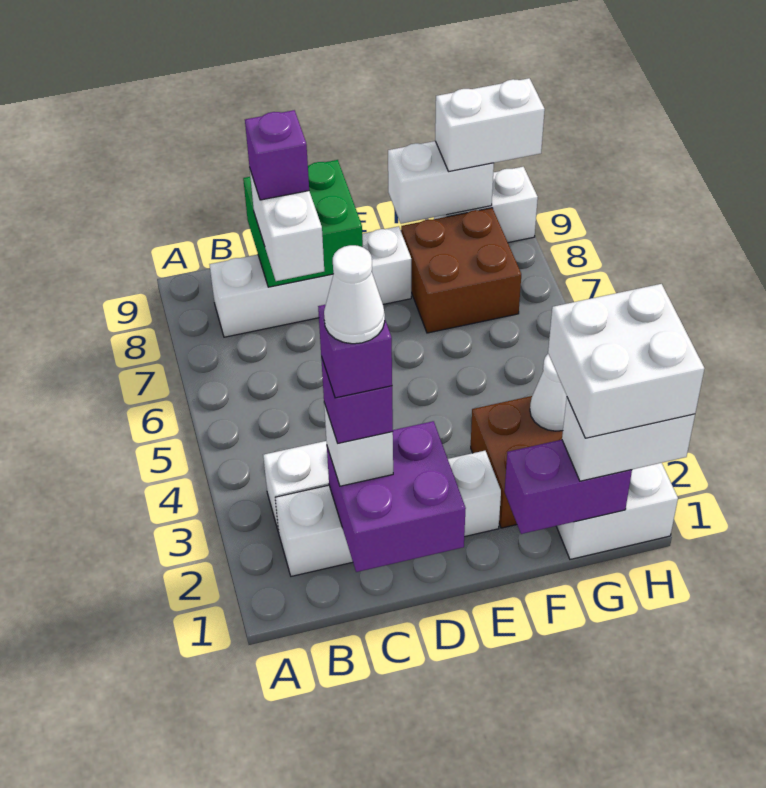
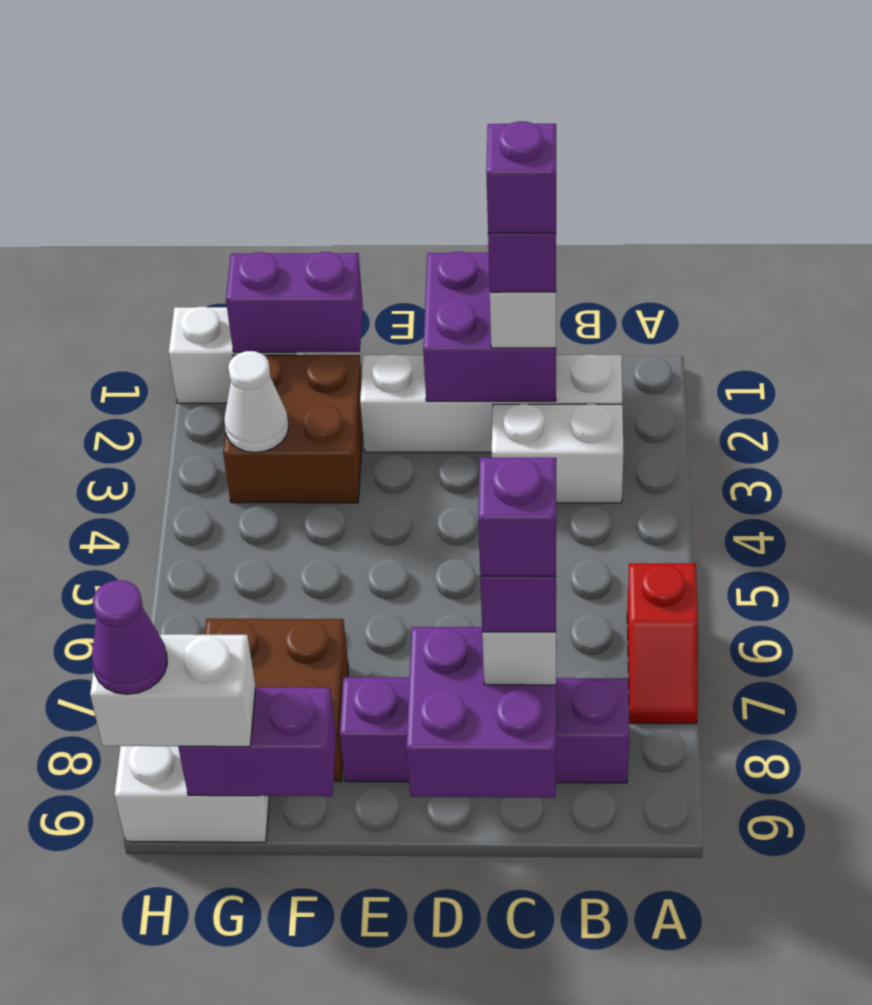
none -> red slope A6:A7 level 1 top 6
white brick B8:E8 level 1 -> purple brick B8:E8 level 1
white cone C2 level 6 -> none
green brick C8:D9 level 2 -> purple brick C8:D9 level 2
none -> purple brick C8 level 5
white brick F9:G9 level 2 -> purple brick F9:G9 level 2
white brick G1:H1 level 3 -> none
white brick G1:H2 level 4 -> none
none -> purple cone H9 level 4

